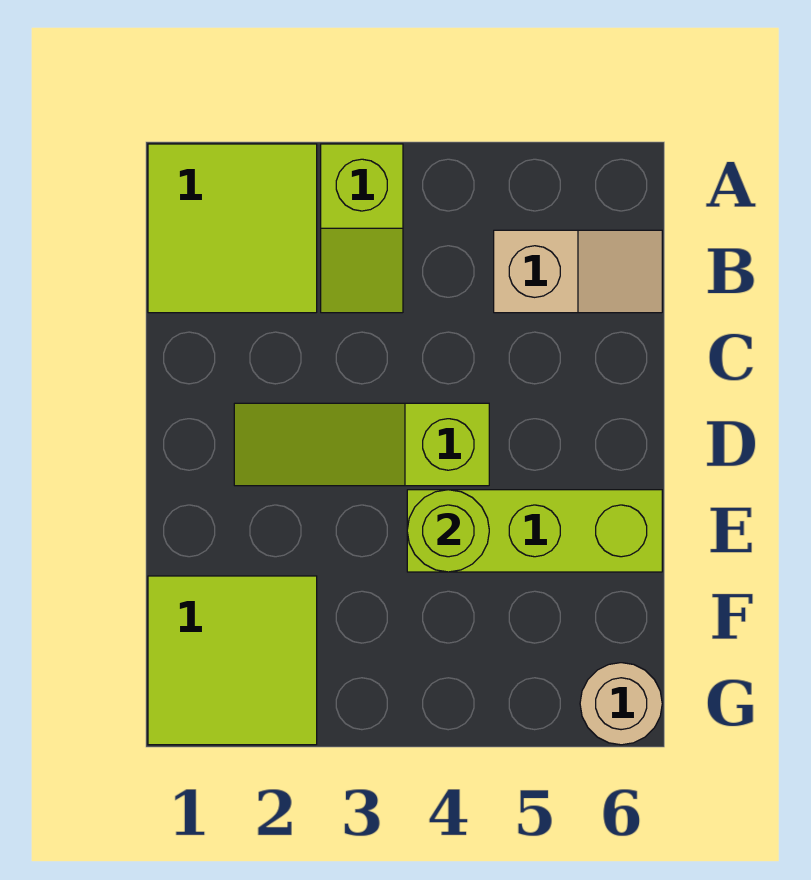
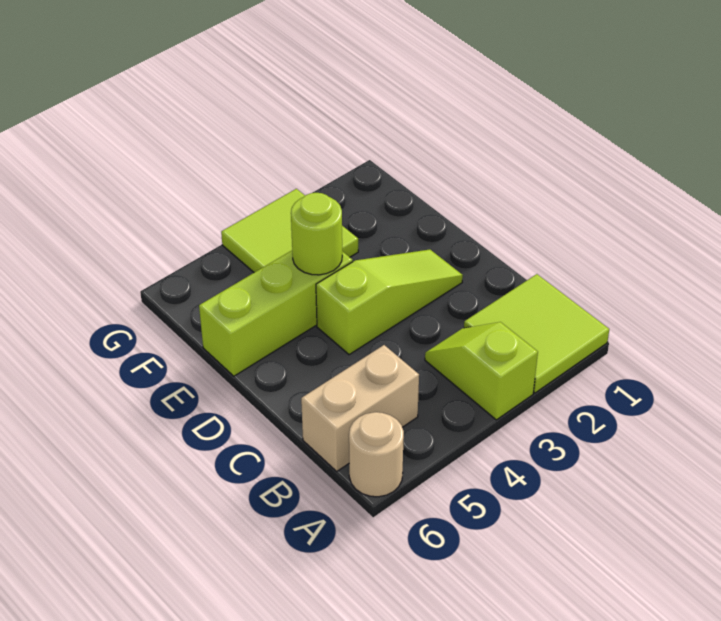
tan slope B5:B6 level 1 top 5 -> tan brick B5:B6 level 1
lime tile F1:G2 level 1 -> lime tile F3:G4 level 1
tan round brick G6 level 1 -> tan round brick A6 level 1

